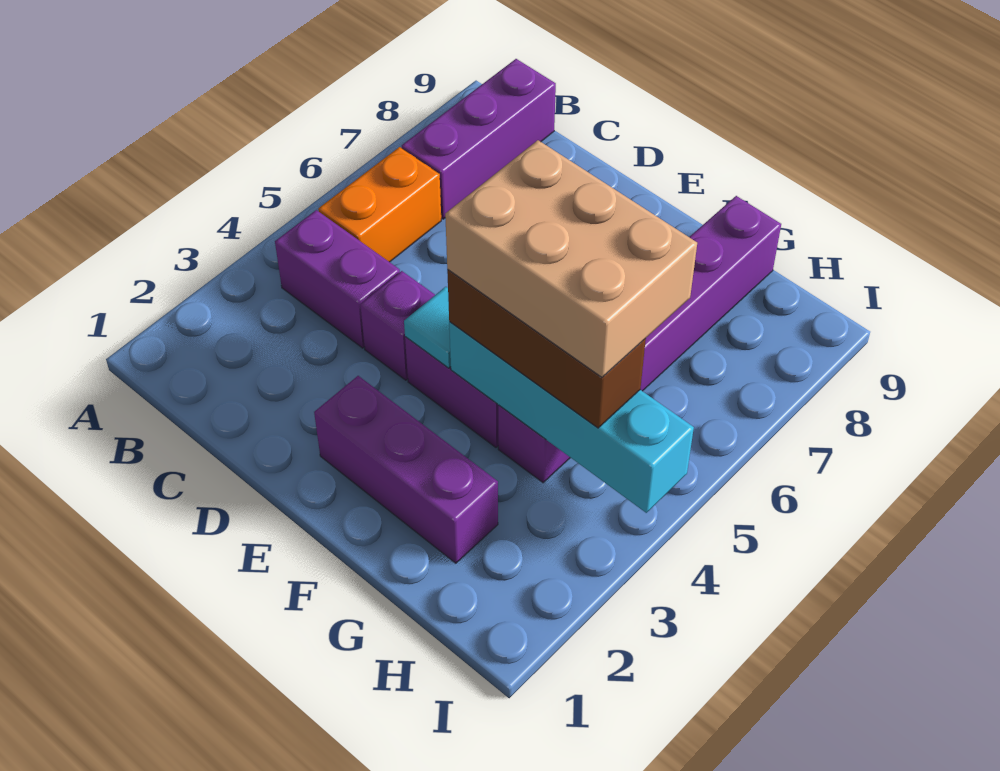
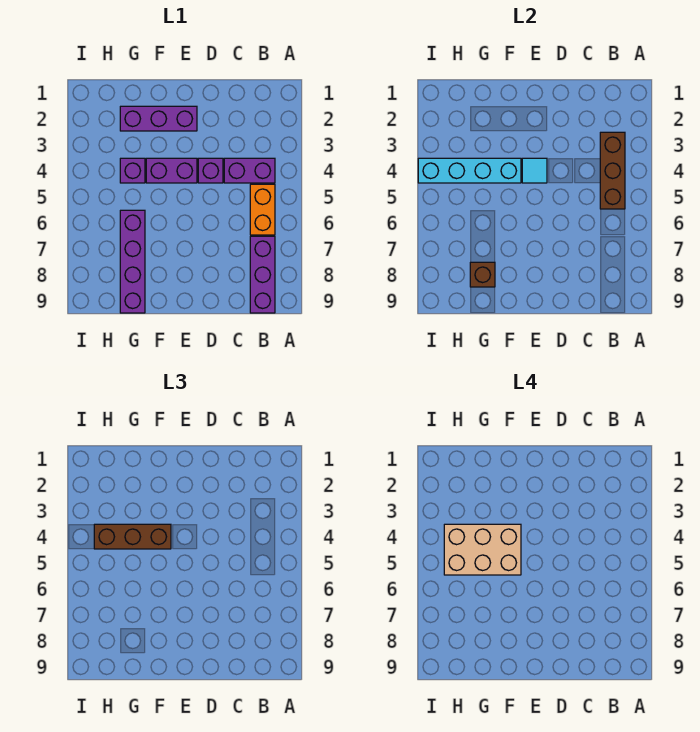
none -> brown brick B3:B5 level 2
none -> brown brick G8 level 2

